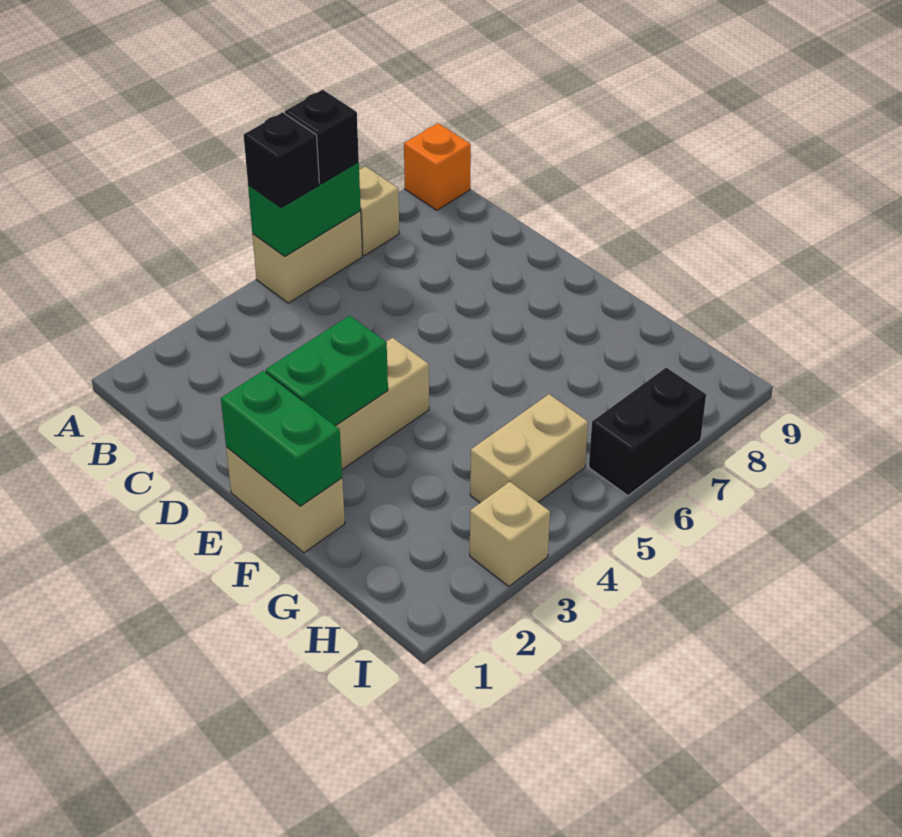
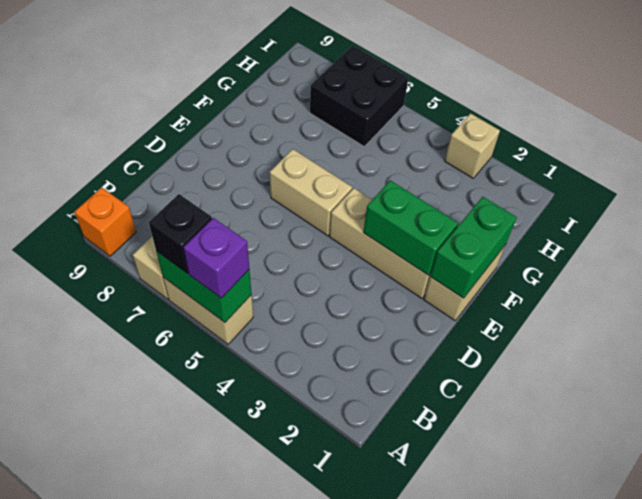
black brick A5 level 3 -> purple brick A5 level 3
tan brick H4:H5 level 1 -> tan brick E5:E6 level 1
black brick I6:I7 level 1 -> black brick H6:I7 level 1

